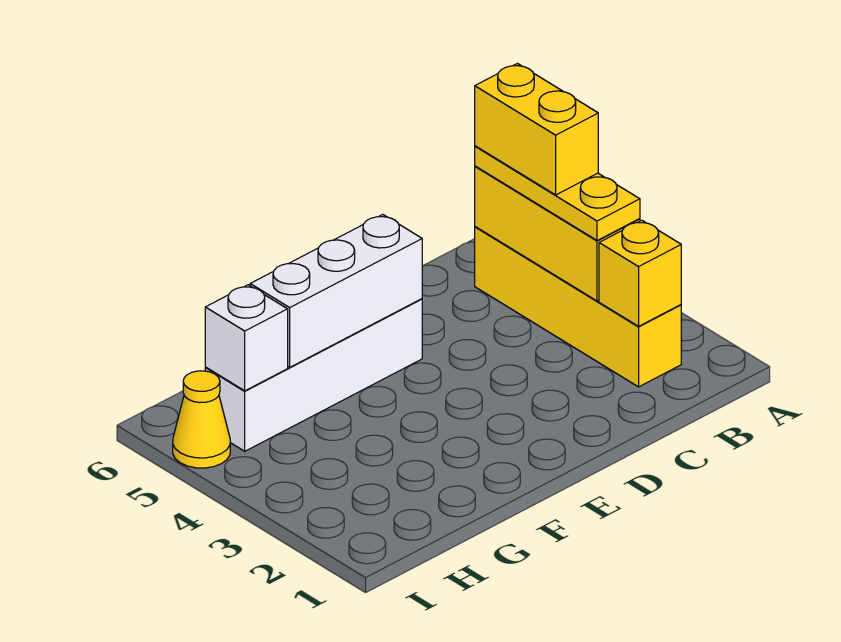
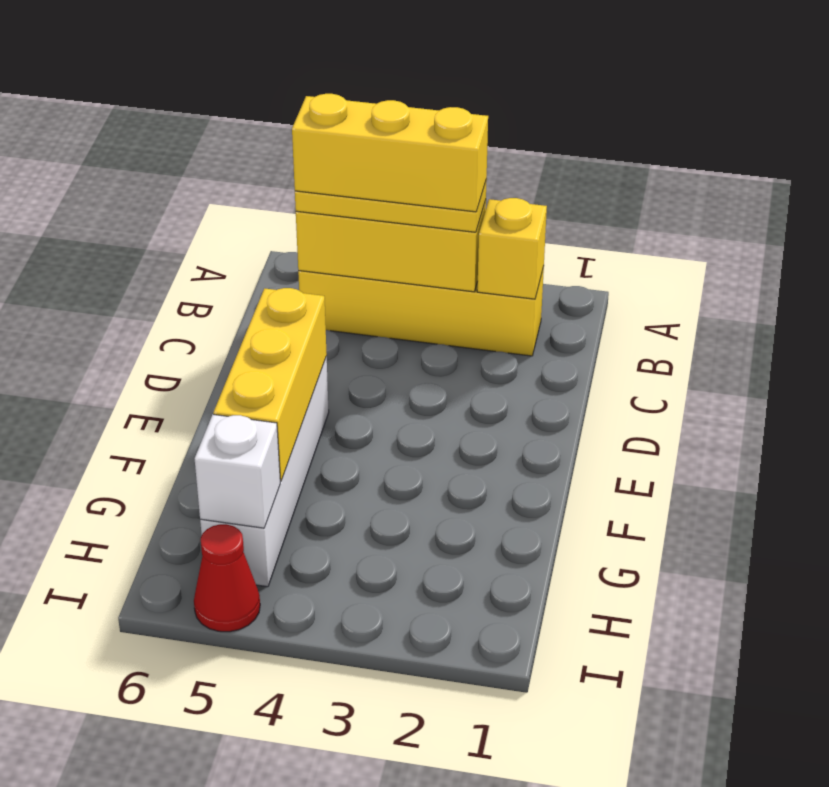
yellow brick B4:B5 level 4 -> yellow brick B3:B5 level 4
white brick E5:G5 level 2 -> yellow brick E5:G5 level 2
yellow cone I5 level 1 -> red cone I5 level 1

